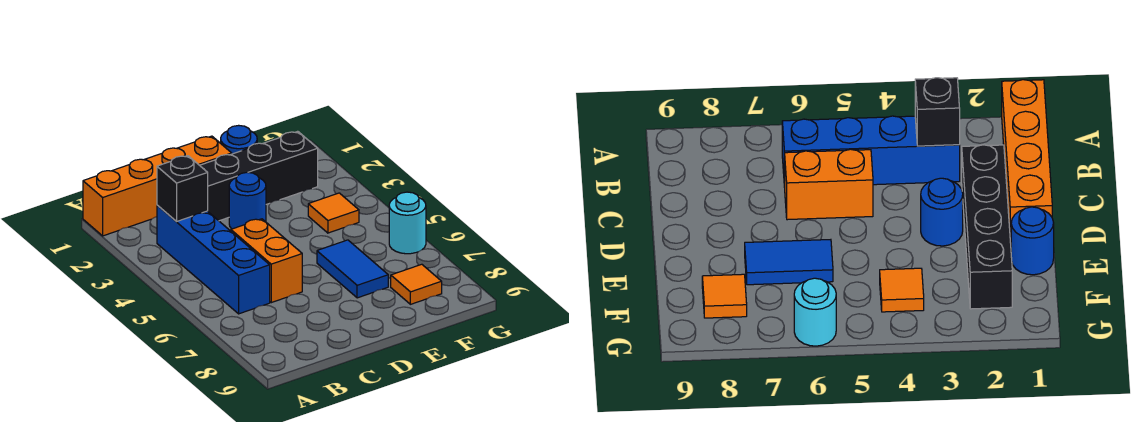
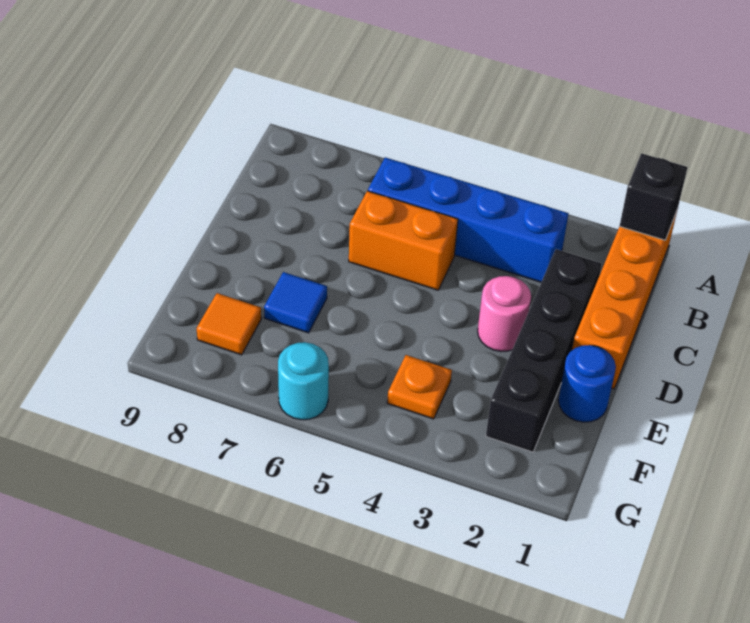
black brick B3 level 2 -> black brick A1 level 2
blue round brick D3 level 1 -> pink round brick D3 level 1
blue tile E6:E7 level 1 -> blue tile E7 level 1
orange tile F4 level 1 -> orange plate F4 level 1

